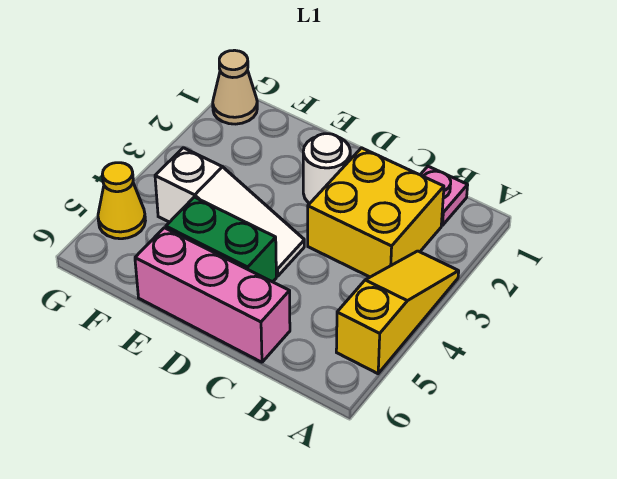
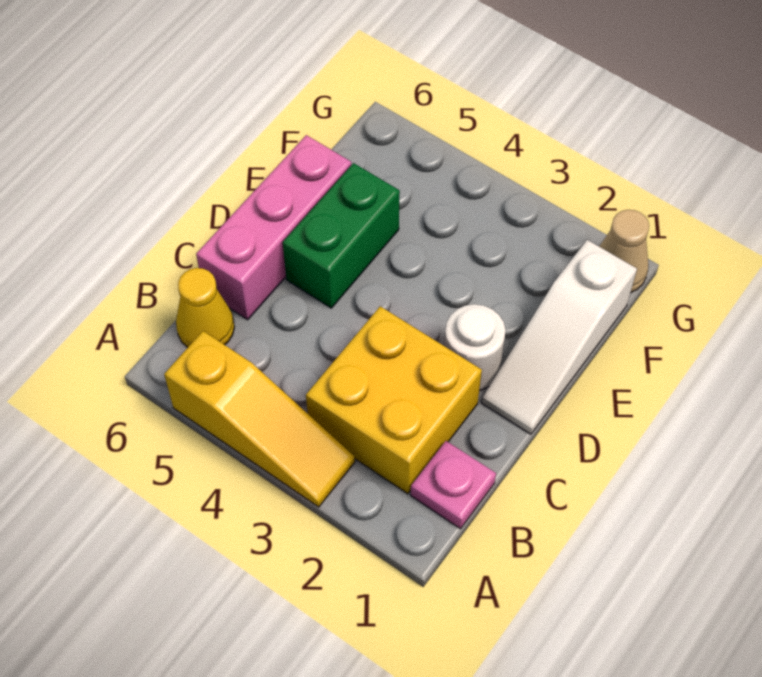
white slope D4:F4 level 1 top F -> white slope D1:F1 level 1 top F
yellow cone G5 level 1 -> yellow cone B6 level 1

